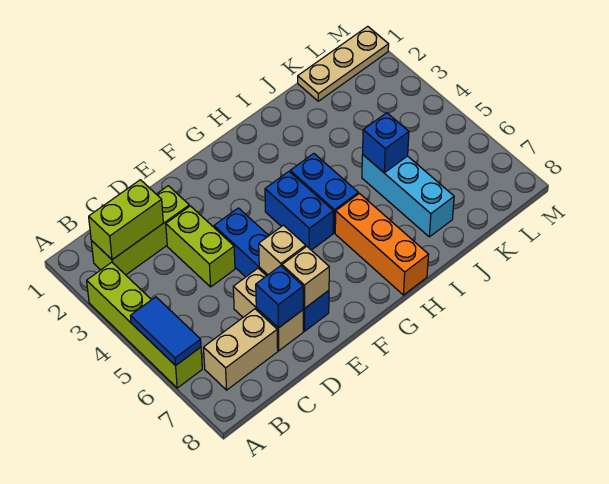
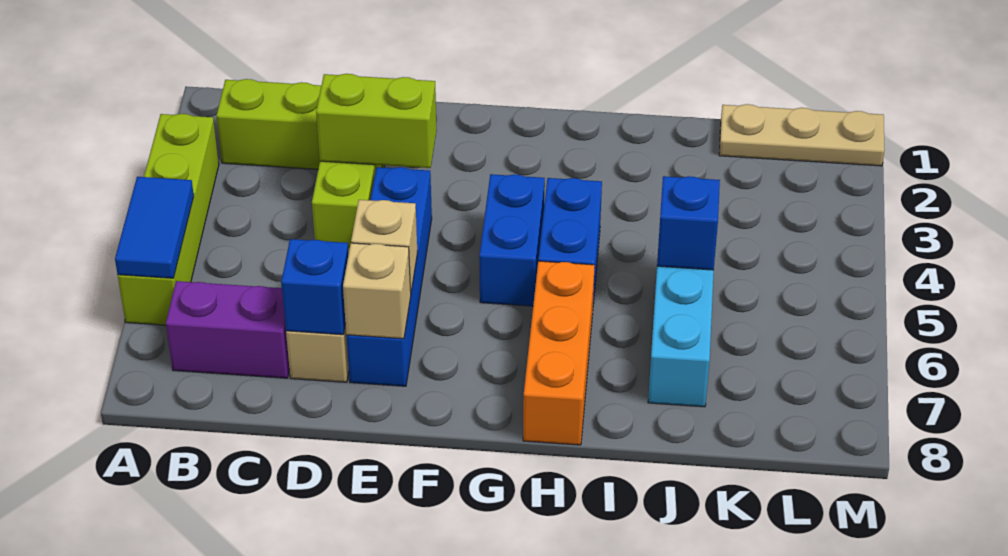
lime brick B2:C2 level 2 -> lime brick D3:E3 level 2
tan brick B7:C7 level 1 -> purple brick B7:C7 level 1

